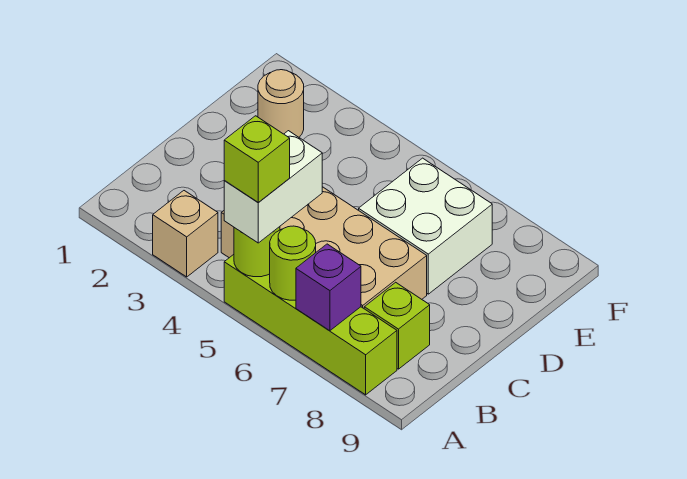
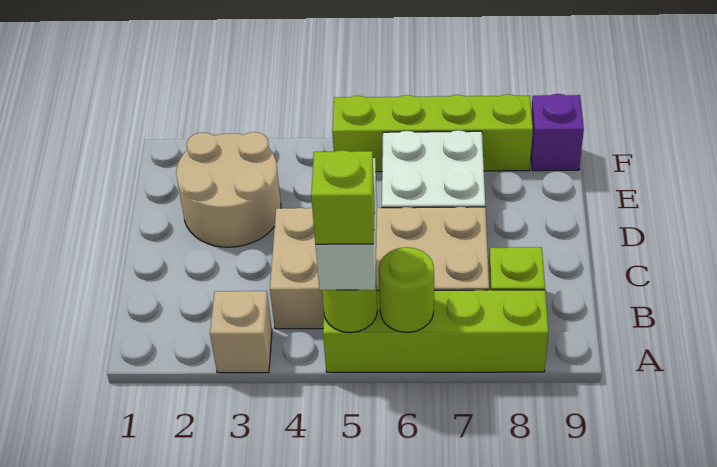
purple brick A7 level 2 -> purple brick F9 level 1
tan round brick E2 level 1 -> tan round brick D2:E3 level 1
none -> lime brick F5:F8 level 1

